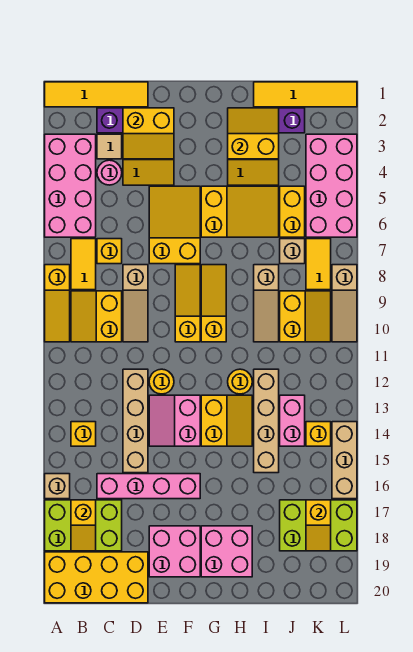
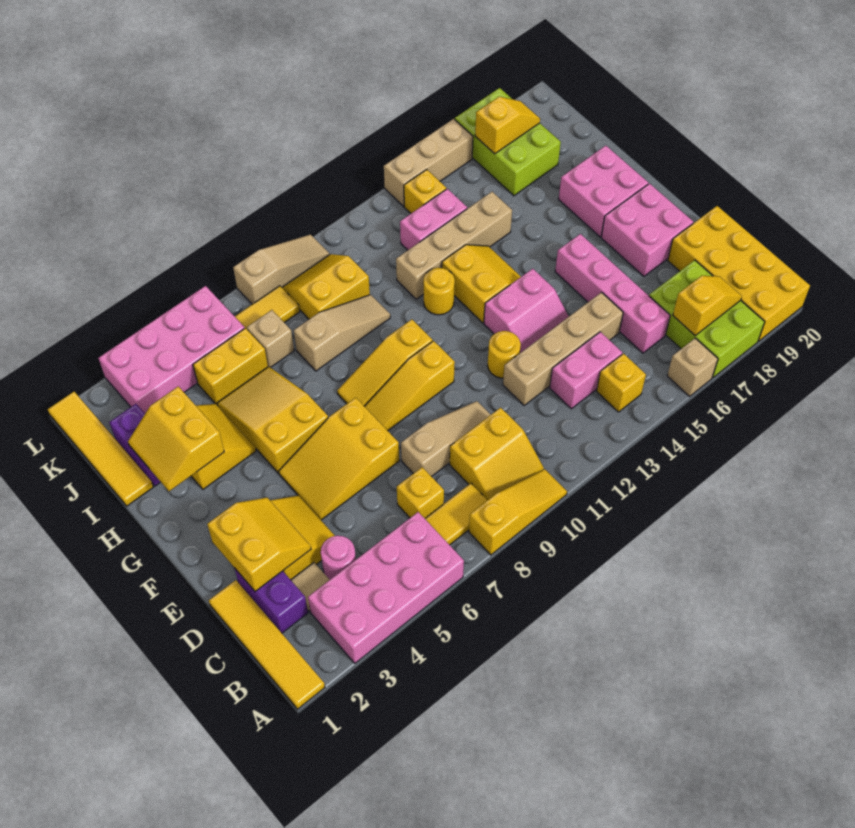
none -> pink brick C13:C14 level 1
yellow slope G13:H14 level 1 top G -> yellow slope G13:H14 level 1 top 13

